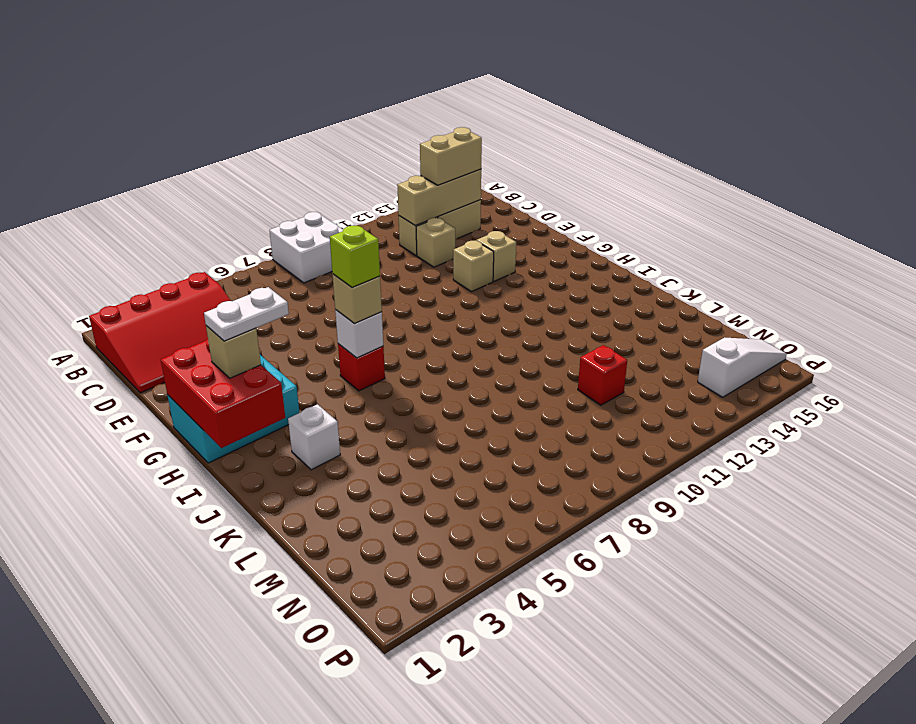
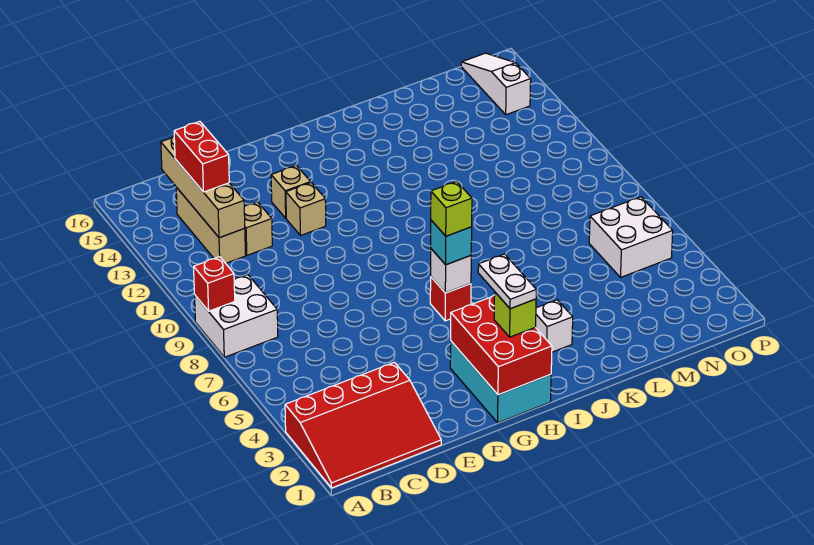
red slope B1:D4 level 1 top B -> red slope A1:D3 level 1 top 3
tan brick C12:C14 level 2 -> tan brick C12:C15 level 2
tan brick C13:C14 level 3 -> red brick C13:C14 level 3
red brick G1:I2 level 2 -> red brick G1:H3 level 2
tan brick H2 level 3 -> lime brick H2 level 3
tan brick H6 level 3 -> cyan brick H6 level 3
red brick M11 level 1 -> red brick A9 level 2
none -> white brick N5:O6 level 1

